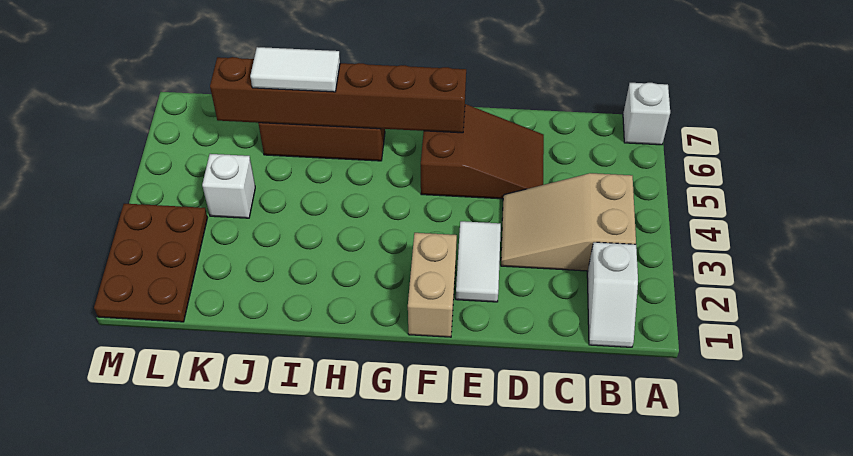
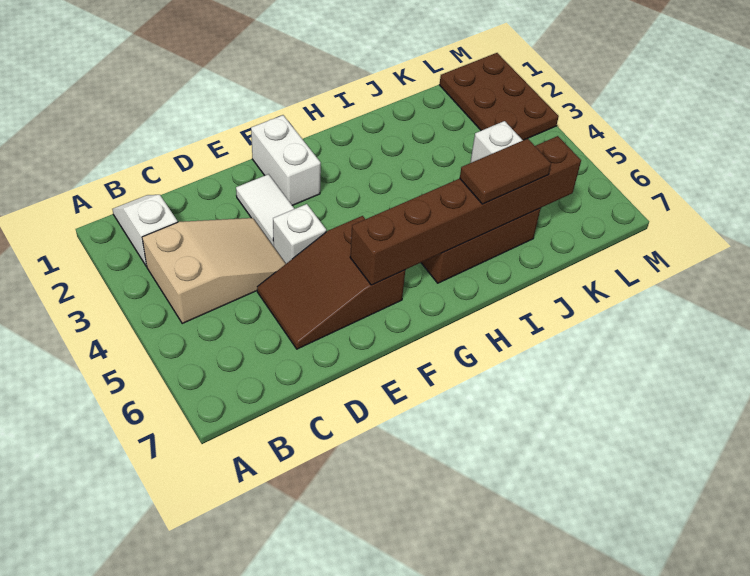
white brick A7 level 1 -> white brick E4 level 1
tan brick F1:F2 level 1 -> white brick F1:F2 level 1
white tile I6:J6 level 3 -> brown tile I6:J6 level 3

